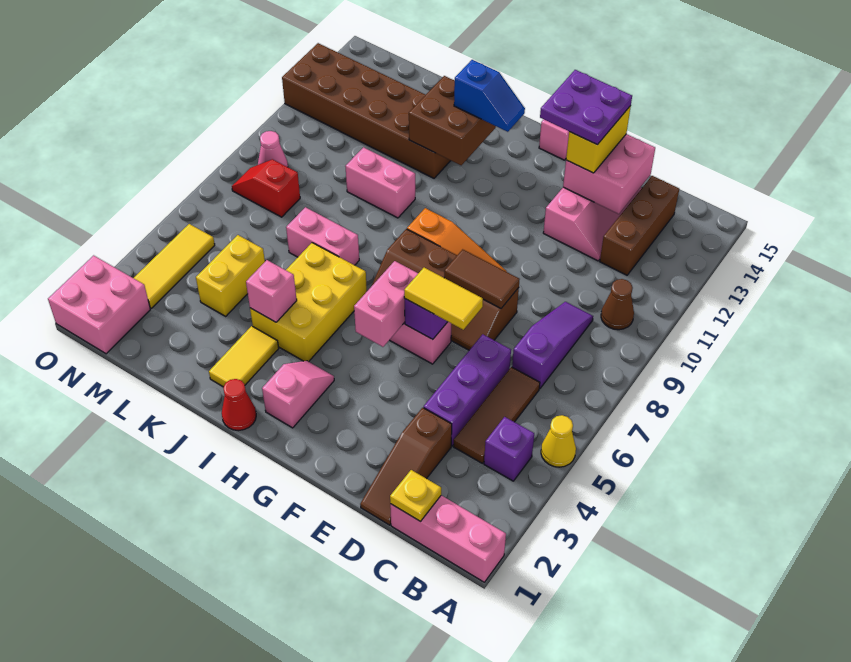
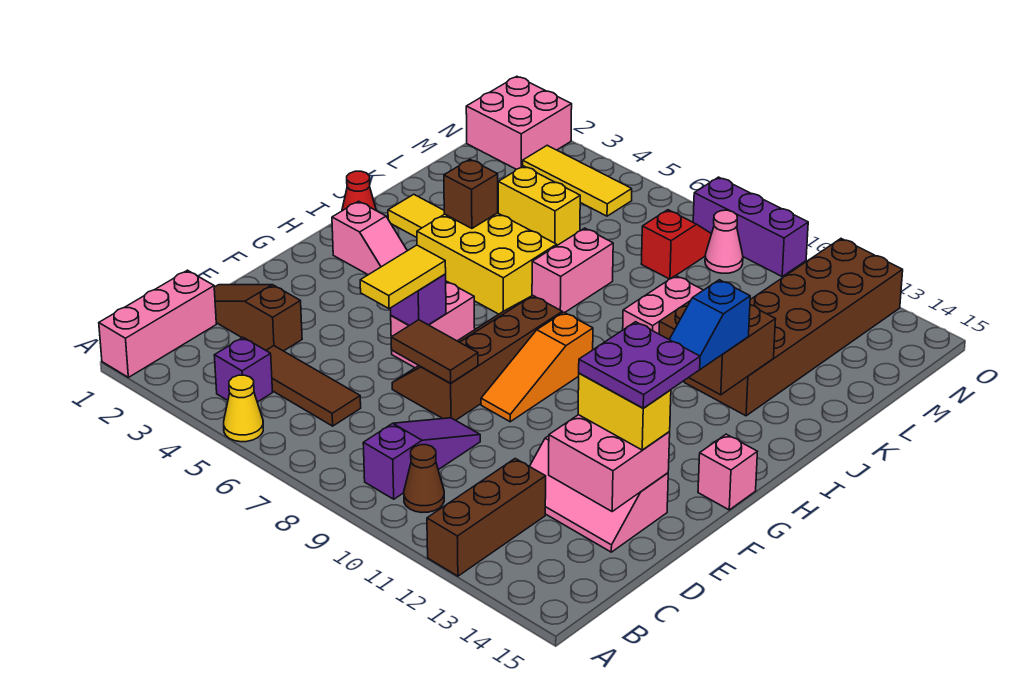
yellow plate C1 level 2 -> none
purple slope C7:C9 level 1 top 7 -> purple slope B9:D9 level 1 top B
brown brick C12:C14 level 1 -> brown brick A12:C12 level 1
purple brick D4:D6 level 1 -> purple brick O8:O10 level 1
brown tile E8:F8 level 2 -> brown tile E7:E8 level 2
pink brick G5:G6 level 2 -> none
pink brick J4 level 2 -> brown brick J4 level 2

